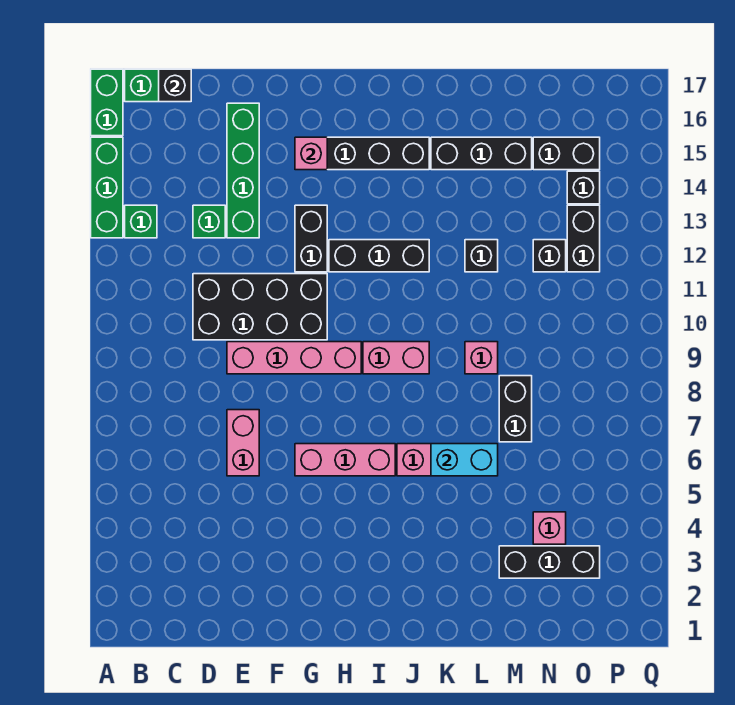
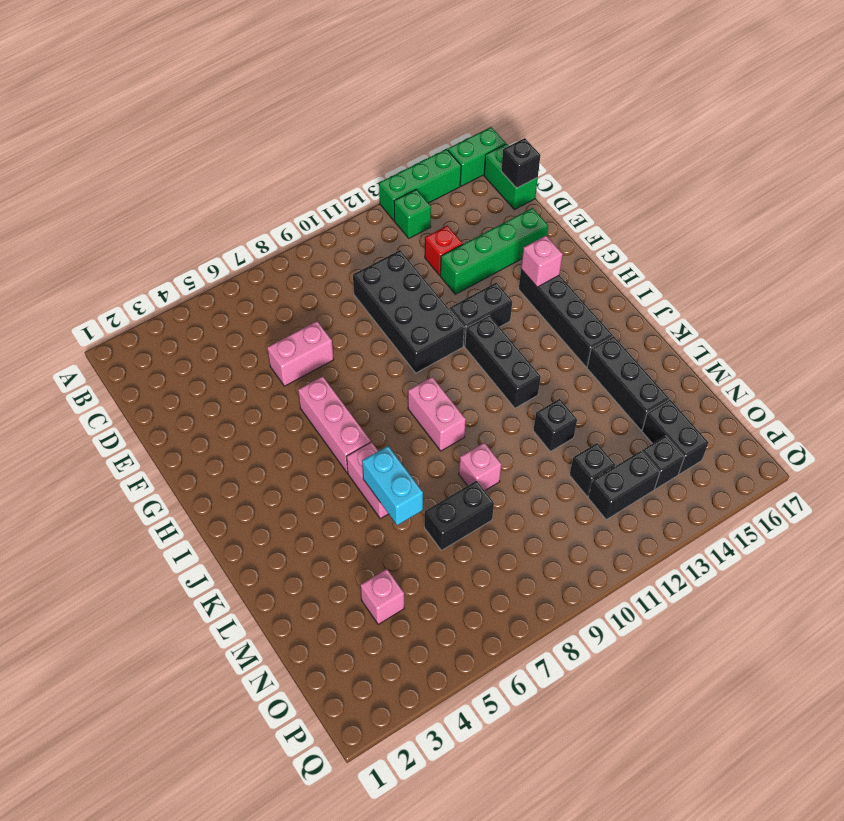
green brick D13 level 1 -> red brick D13 level 1
pink brick E9:H9 level 1 -> none
black brick M3:O3 level 1 -> none

